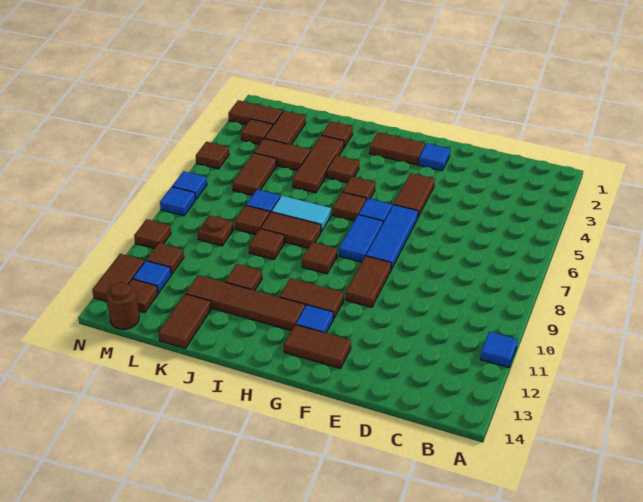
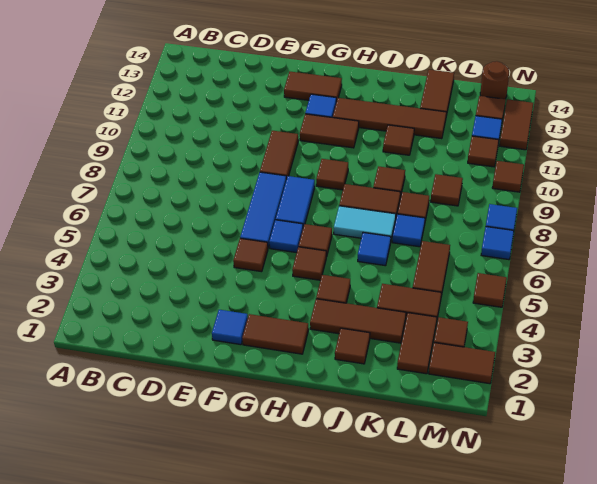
blue tile A11 level 1 -> blue tile J6 level 1
brown tile F4:F5 level 1 -> brown tile F5 level 1
brown tile J3:J5 level 1 -> brown tile I3:K3 level 1
brown plate L9 level 1 -> brown tile L9 level 1

